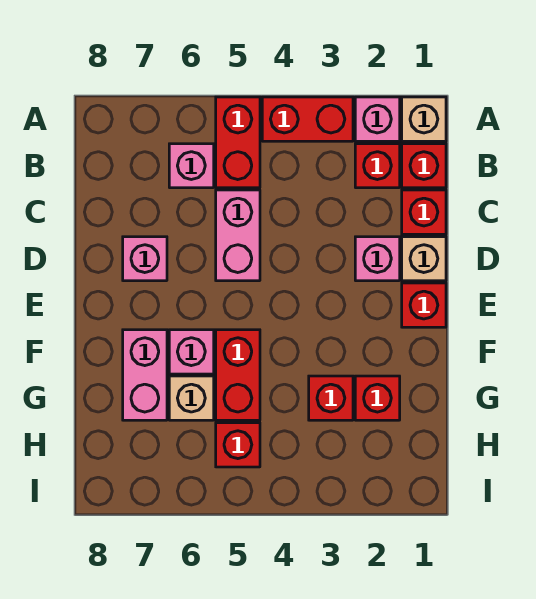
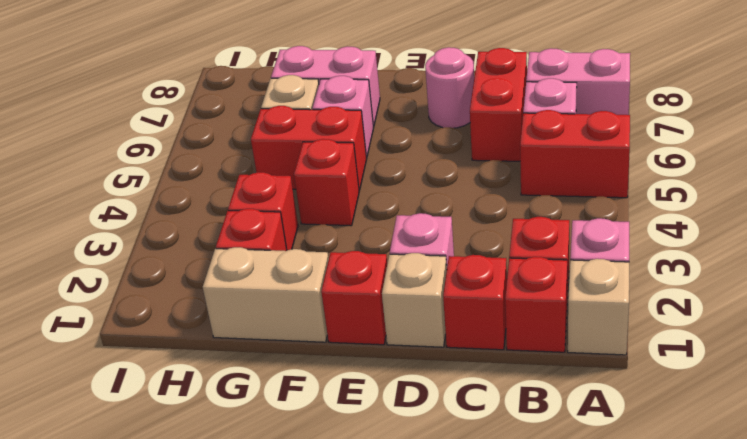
red brick A3:A4 level 1 -> red brick C6:C7 level 1
pink brick C5:D5 level 1 -> pink brick A7:B7 level 1
pink brick D7 level 1 -> pink round brick D7 level 1
none -> tan brick F1:G1 level 1
red brick H5 level 1 -> red brick F4 level 1

